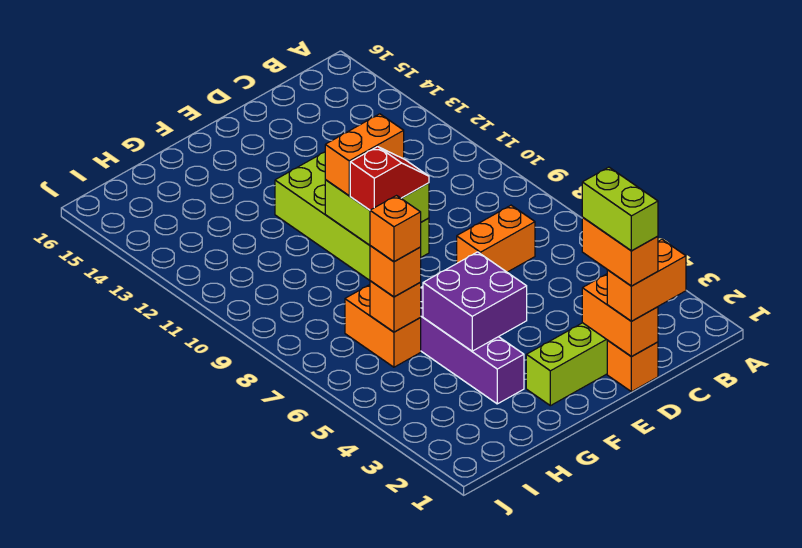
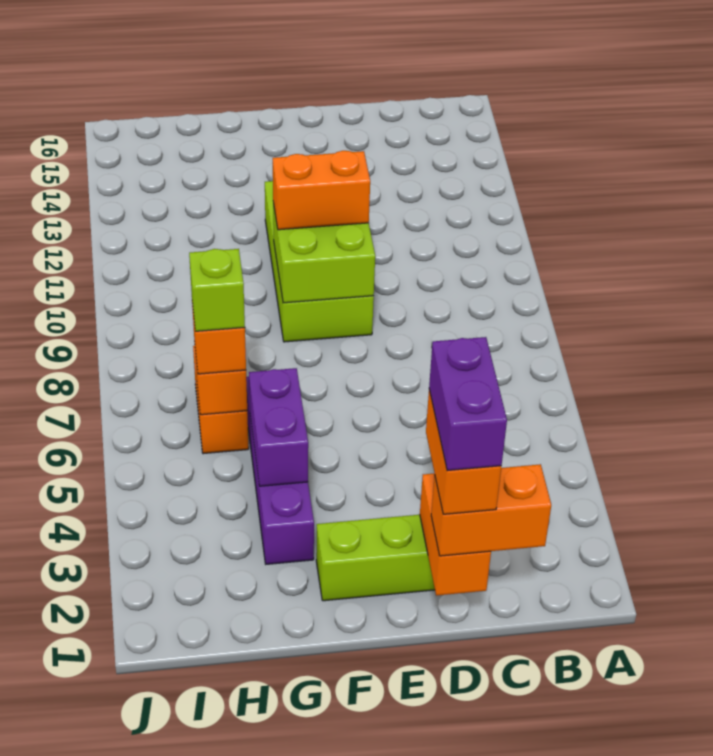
orange brick C7:D7 level 1 -> none
orange brick D1 level 1 -> none
lime brick D1:D2 level 5 -> purple brick D1:D2 level 5
red slope E9:F9 level 3 top F -> none
purple brick F4:G5 level 2 -> purple brick G4:G5 level 2
orange brick H6 level 4 -> lime brick H6 level 4

